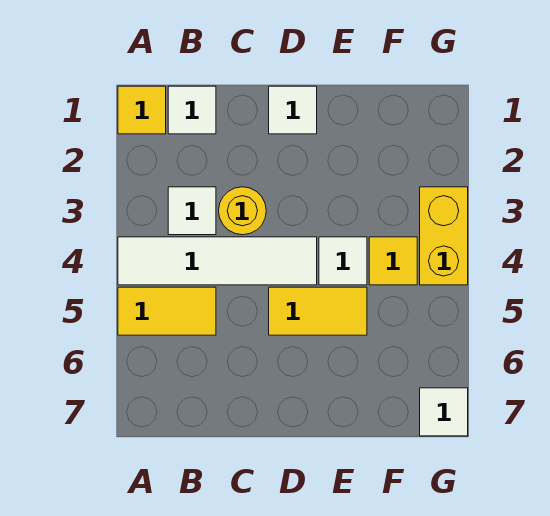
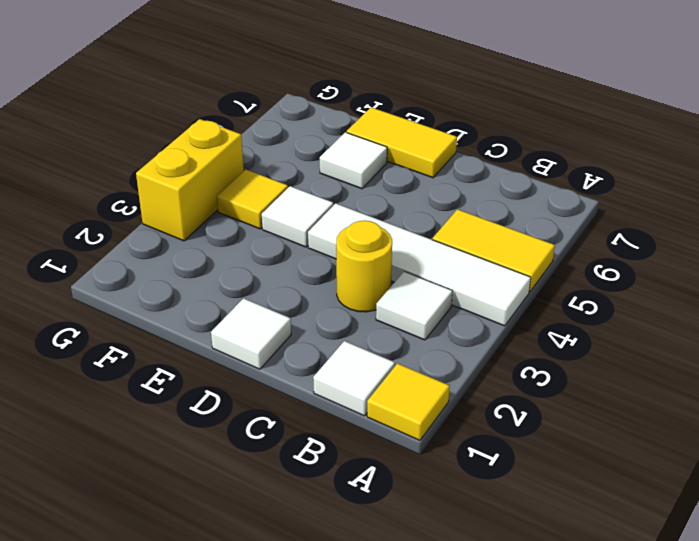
yellow tile D5:E5 level 1 -> yellow tile D7:E7 level 1
white tile G7 level 1 -> white tile E6 level 1

